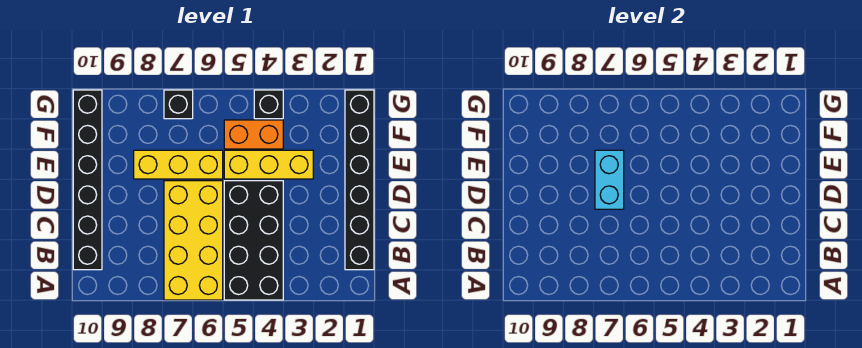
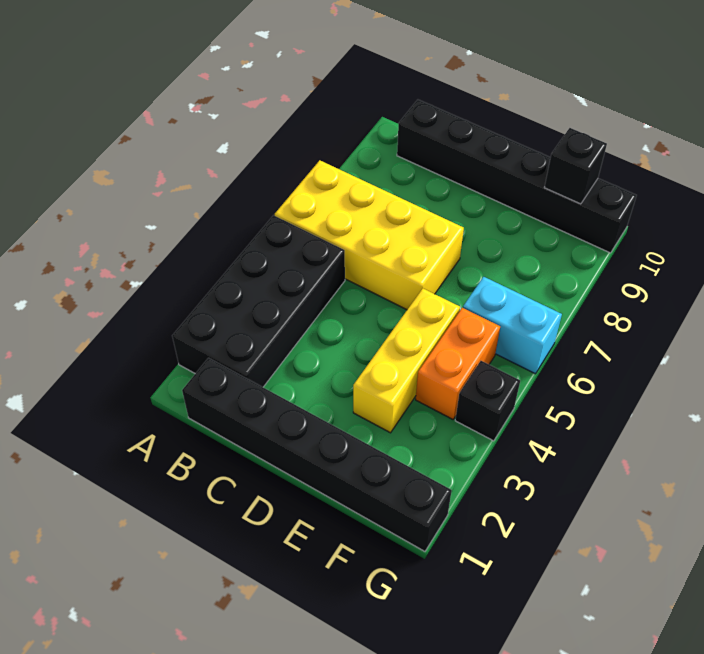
black brick A4:D5 level 1 -> black brick A2:B5 level 1
cyan brick D7:E7 level 2 -> cyan brick F6:G6 level 1
yellow brick E6:E8 level 1 -> none
black brick G7 level 1 -> black brick F10 level 2

